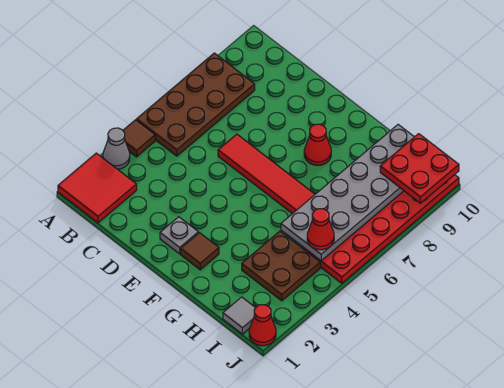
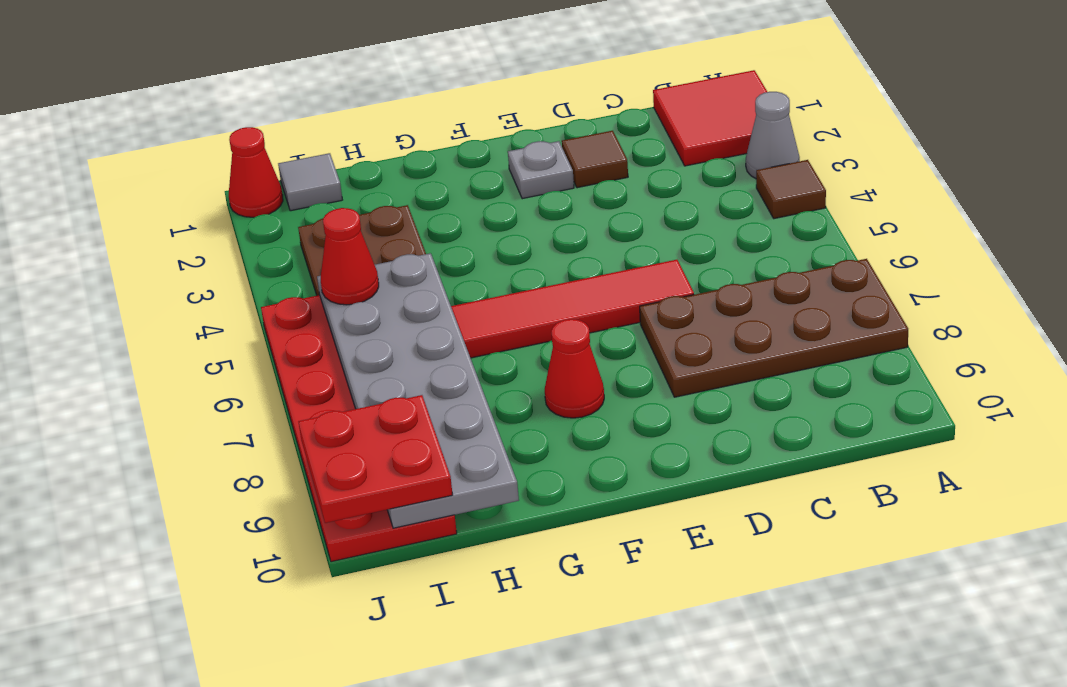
brown plate A5:B8 level 1 -> brown plate A7:D8 level 1
brown tile F2 level 1 -> brown tile D2 level 1

